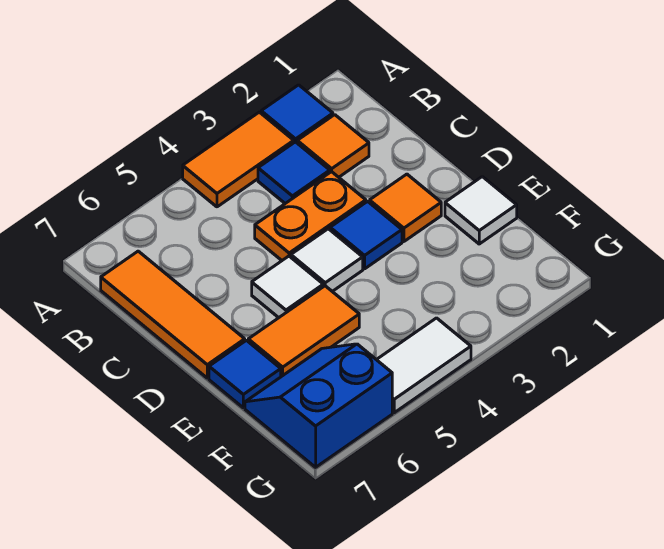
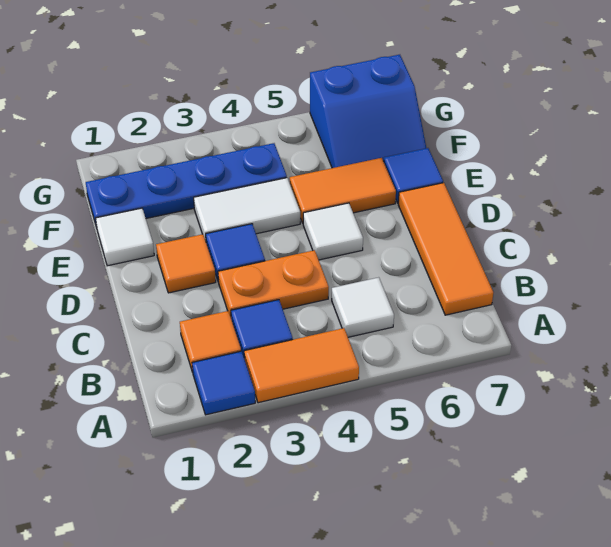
white tile D4 level 1 -> white tile B5 level 1
none -> blue plate F1:F4 level 1
white tile G4:G5 level 1 -> white tile E3:E4 level 1

